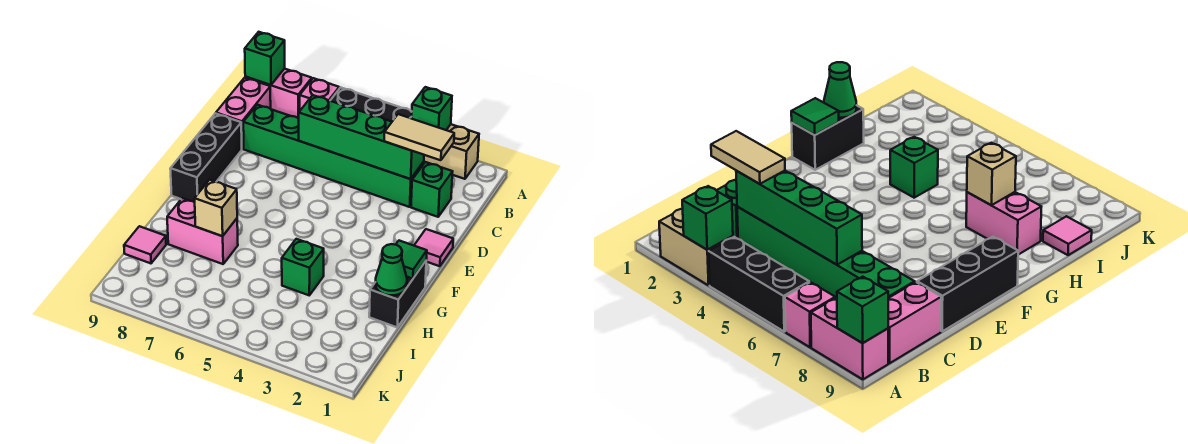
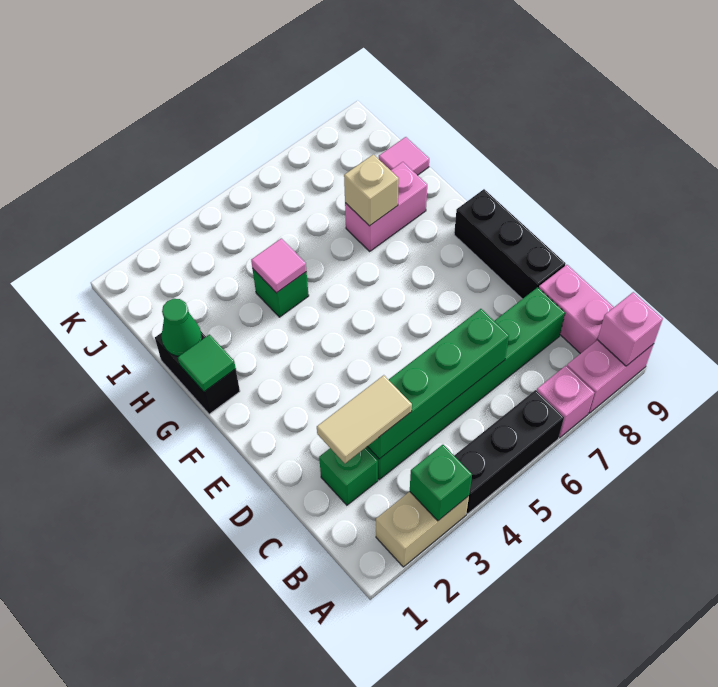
green brick A9 level 2 -> pink brick A9 level 2
pink tile E1 level 1 -> pink tile H4 level 2

